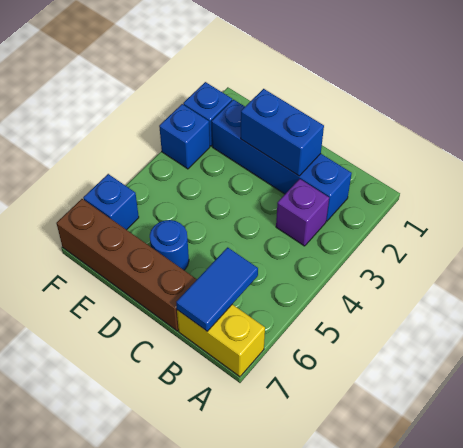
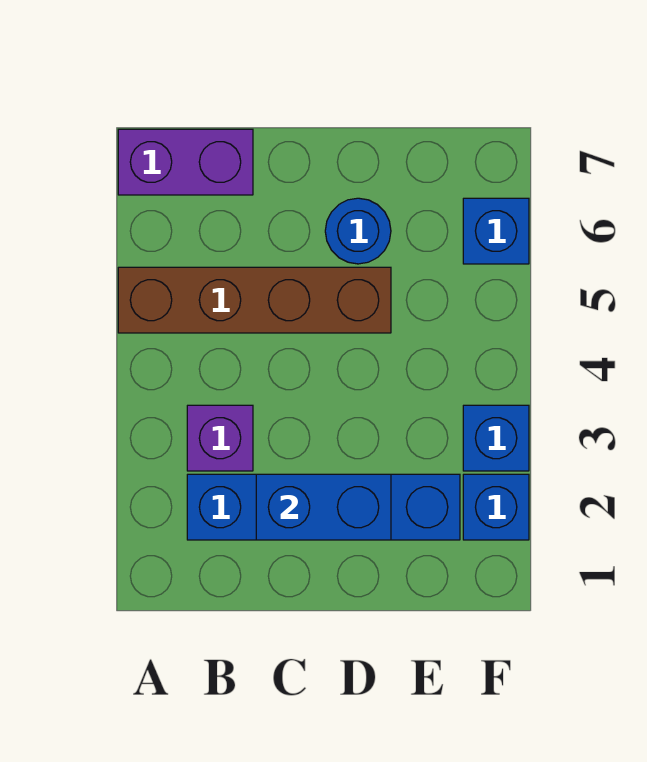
yellow brick A7:B7 level 1 -> purple brick A7:B7 level 1
blue tile B6:B7 level 2 -> none
brown brick C7:F7 level 1 -> brown brick A5:D5 level 1

